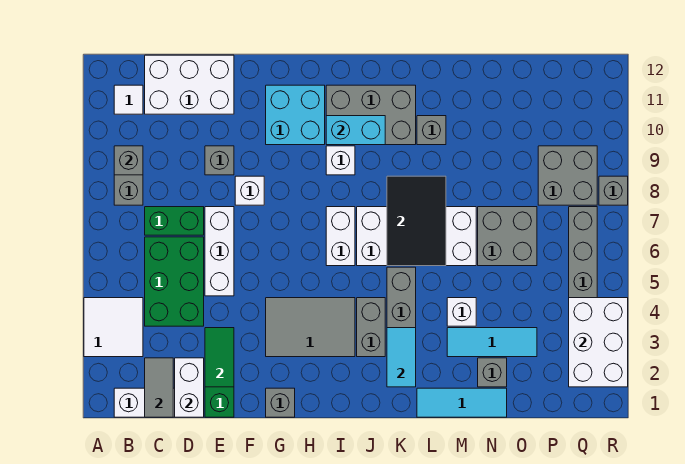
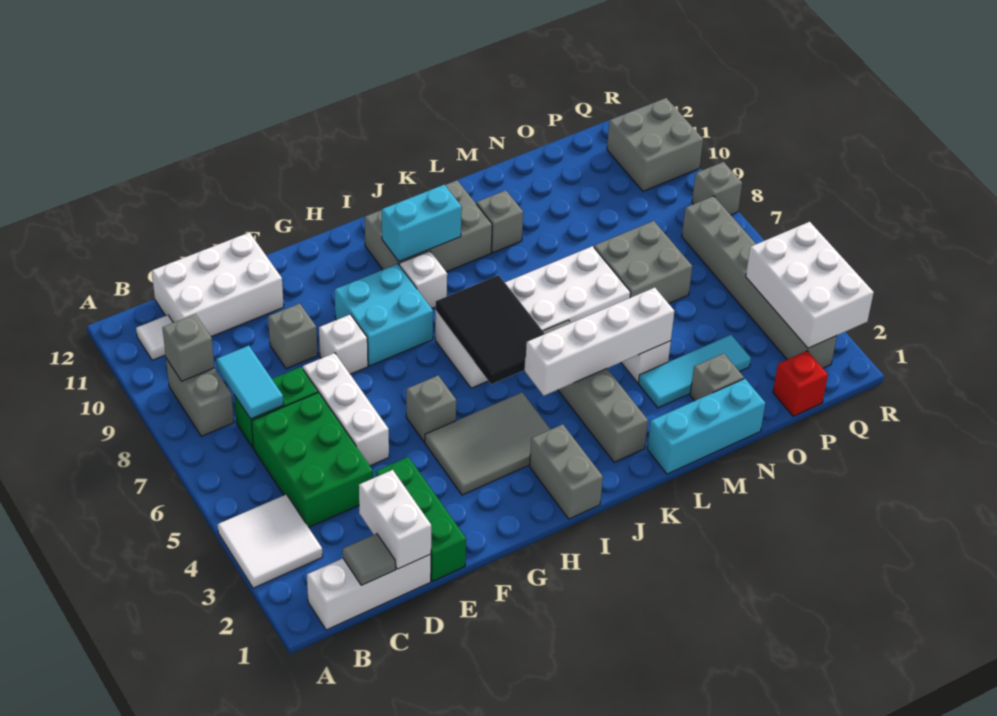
grey tile C1:C2 level 2 -> grey tile C1 level 2
green tile E2:E3 level 2 -> none
grey brick G1 level 1 -> grey brick G5 level 1
cyan brick G10:H11 level 1 -> cyan brick G8:H9 level 1
grey brick J3:J4 level 1 -> grey brick I1:I2 level 1
none -> white brick J4:M4 level 2
cyan tile K2:K3 level 2 -> cyan tile C7:C8 level 2
black tile K6:L8 level 2 -> black tile I5:J7 level 2
cyan tile L1:N1 level 1 -> cyan brick L1:N1 level 1
none -> red brick P1 level 1
grey brick P8:Q9 level 1 -> grey brick Q10:R11 level 1

